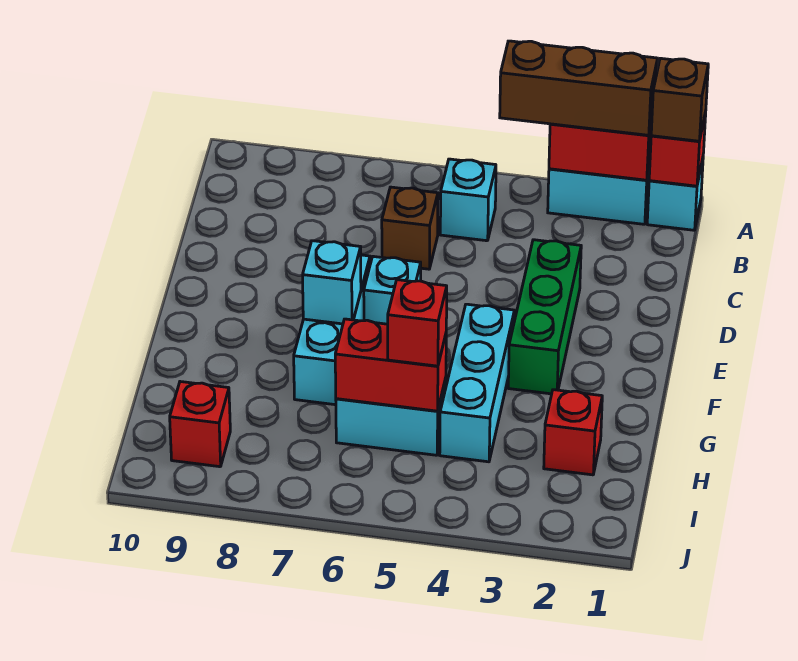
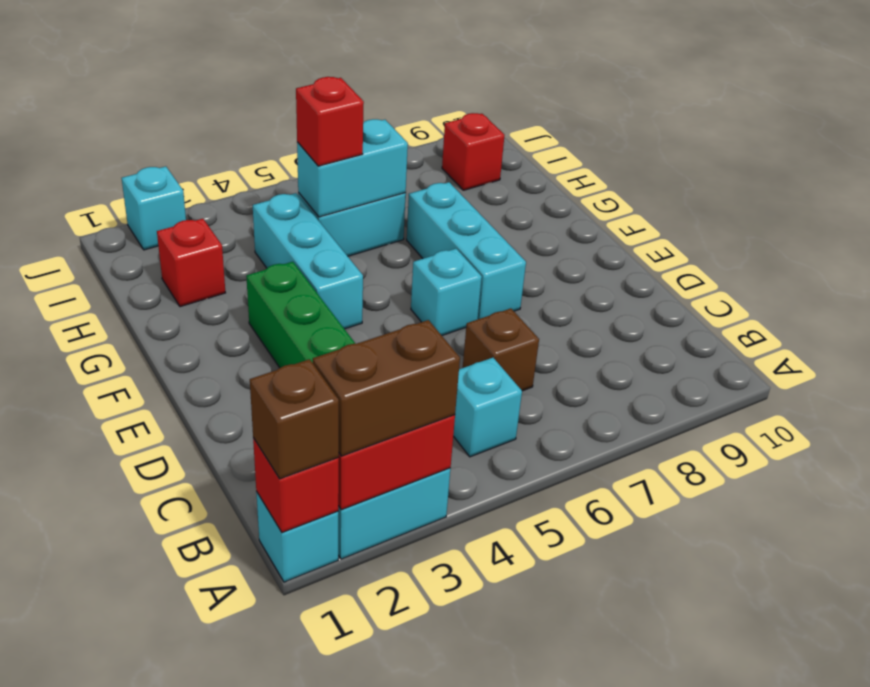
brown brick A2:A4 level 3 -> brown brick A2:A3 level 3
cyan brick F7 level 2 -> cyan brick J2 level 1
red brick H5:H6 level 2 -> cyan brick H5:H6 level 2

